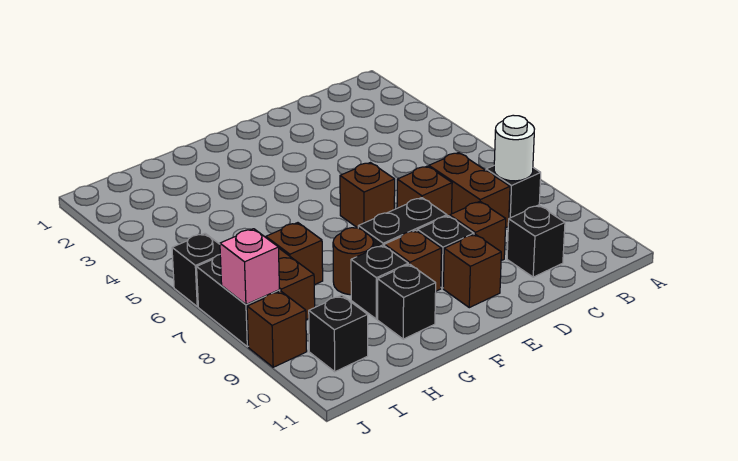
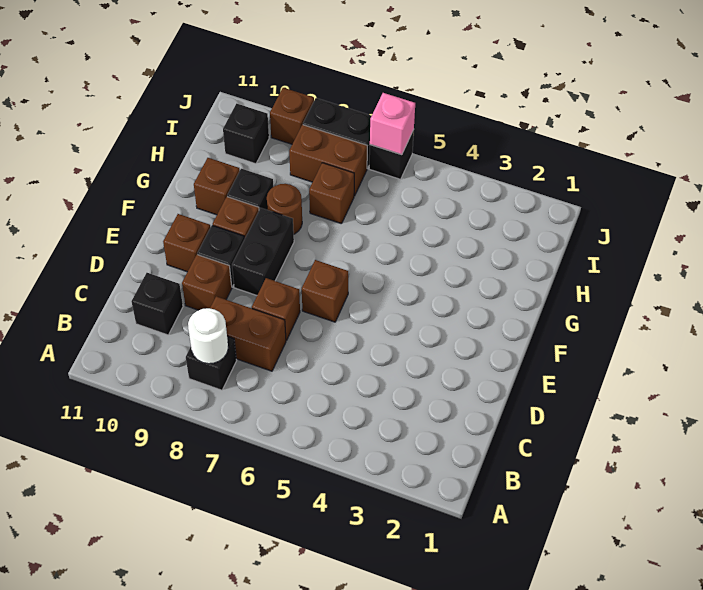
black brick G10 level 1 -> brown brick G10 level 1
pink brick J8 level 2 -> pink brick J6 level 2

